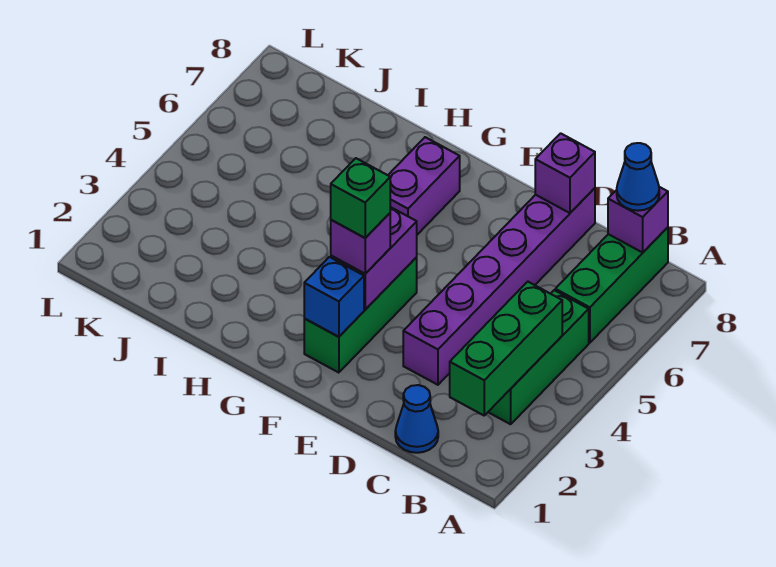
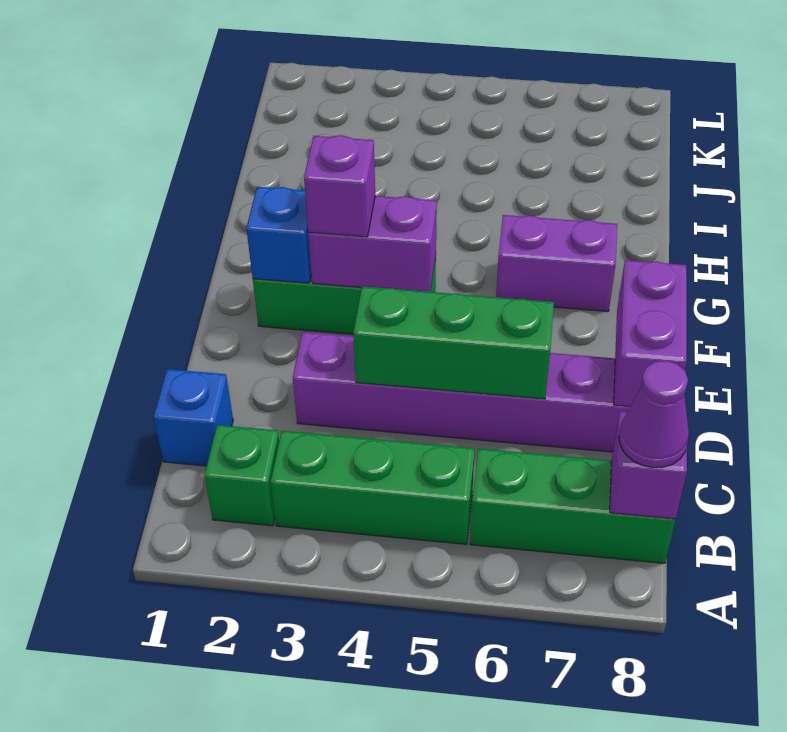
green brick B2:B4 level 2 -> green brick D4:D6 level 2
blue cone B8 level 3 -> purple cone B8 level 3
blue cone C1 level 1 -> blue brick C1 level 1
purple brick D8 level 2 -> purple brick D8:E8 level 2
green brick F3 level 4 -> green brick B2 level 1

